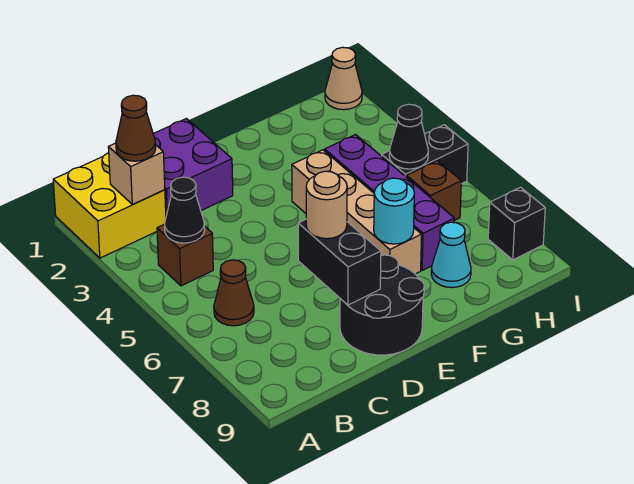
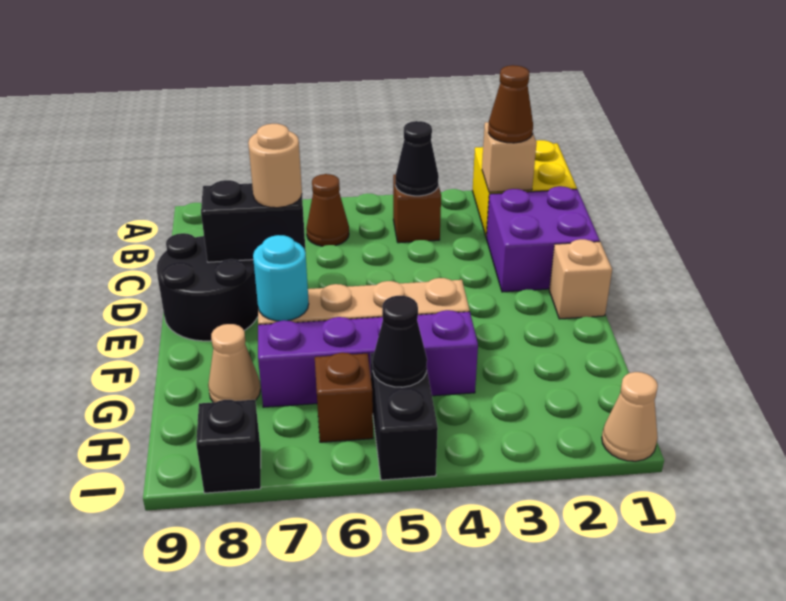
none -> tan brick E1 level 1
cyan cone G8 level 1 -> tan cone G8 level 1

